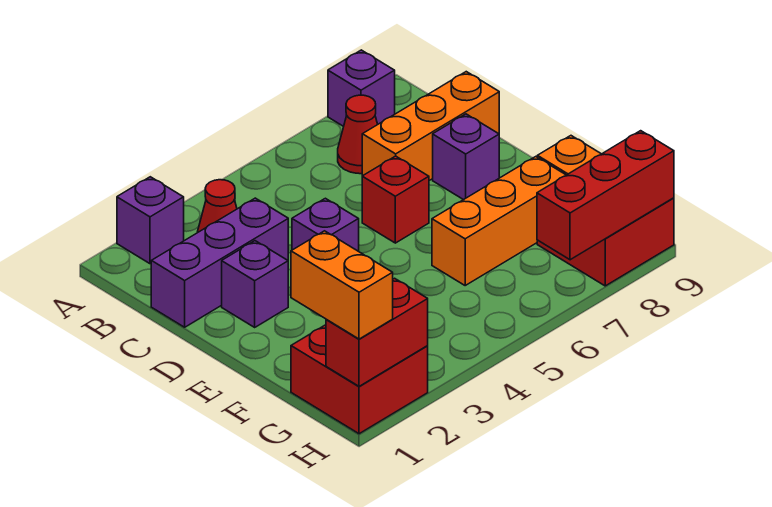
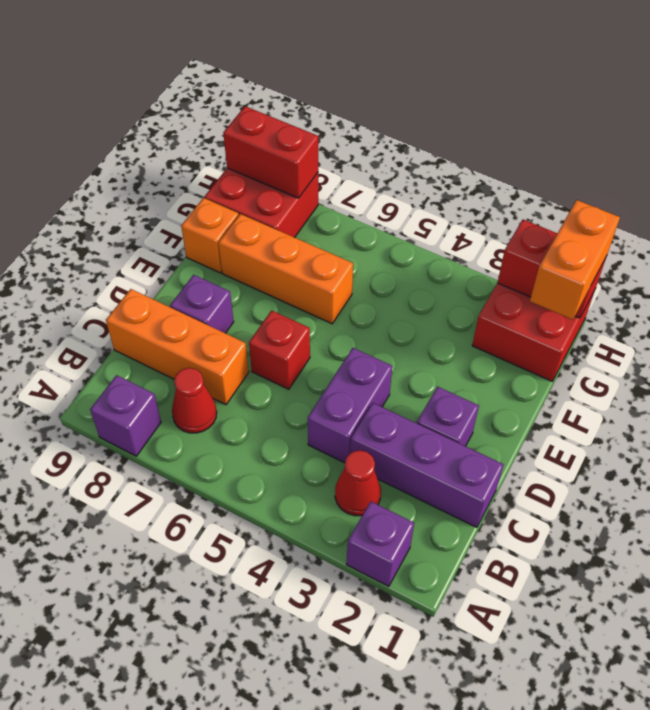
purple brick D4 level 1 -> purple brick C4:D4 level 1
red brick H7:H9 level 2 -> red brick H8:H9 level 2

